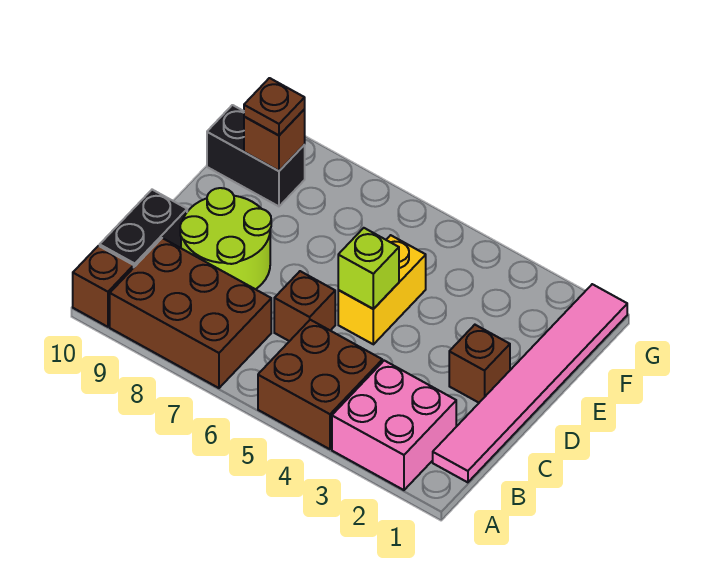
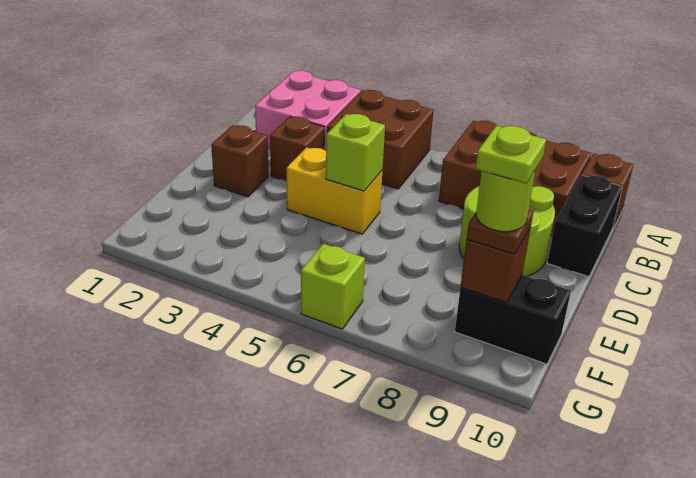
pink tile B1:G1 level 1 -> none
brown brick C6 level 1 -> brown brick C3 level 1
yellow brick D5:E5 level 1 -> yellow brick D4:D5 level 1
none -> lime round brick F9 level 4
none -> lime plate F9 level 5
none -> lime brick G6 level 1

